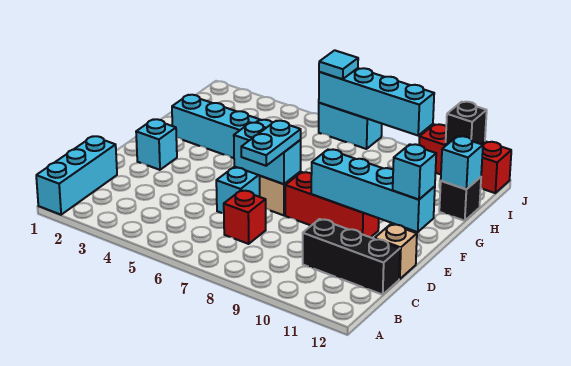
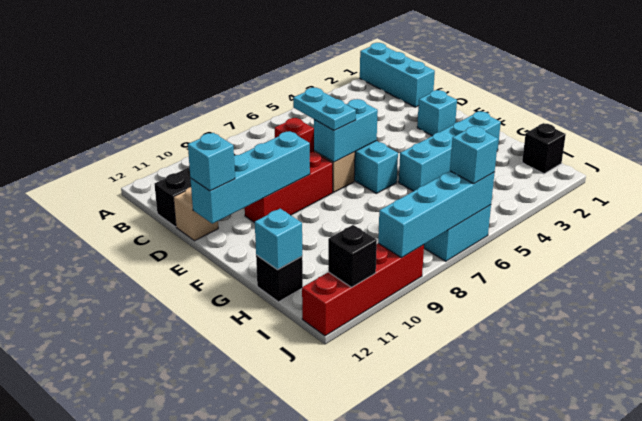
none -> black brick I1 level 1
cyan tile J6 level 3 -> cyan brick J6 level 3
red brick J10:J12 level 1 -> red brick J9:J12 level 1

